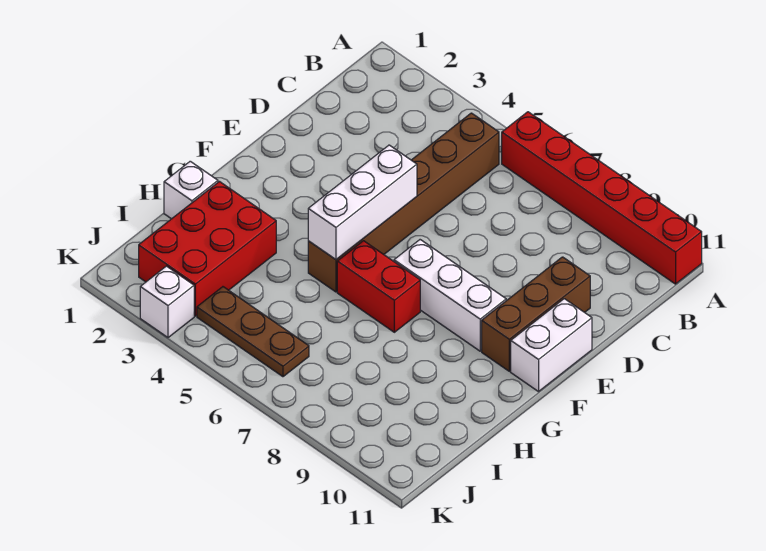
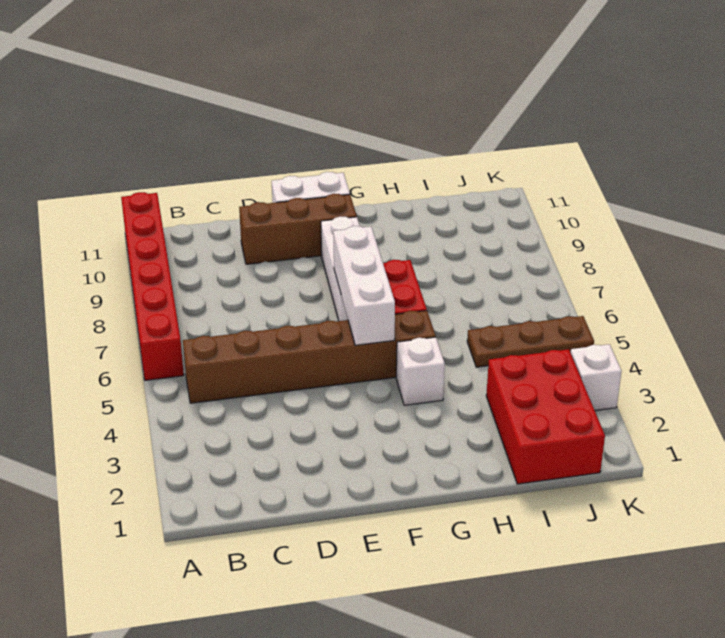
white brick E5:G5 level 2 -> white brick F5:F7 level 2
white brick H1 level 1 -> white brick G4 level 1
red brick H2:J3 level 1 -> red brick I1:J3 level 1
brown plate J4:J6 level 1 -> brown plate I5:K5 level 1

